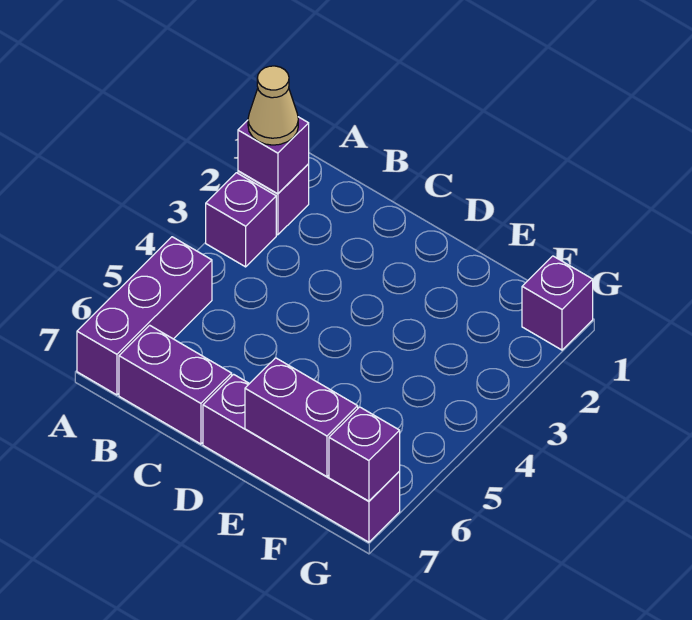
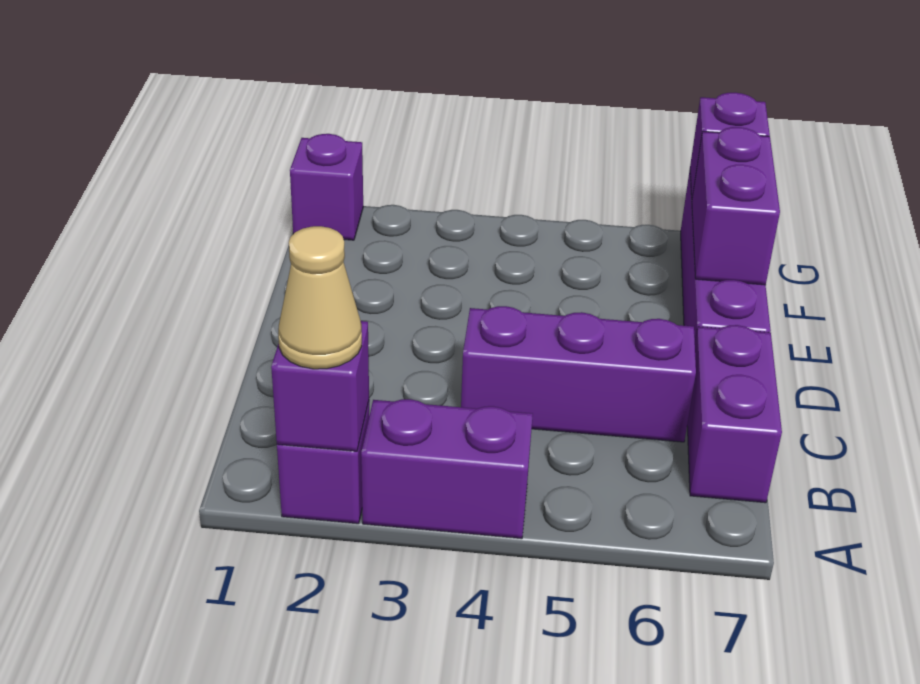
purple brick A3 level 1 -> purple brick A3:A4 level 1
purple brick A5:A7 level 1 -> purple brick C4:C6 level 1

